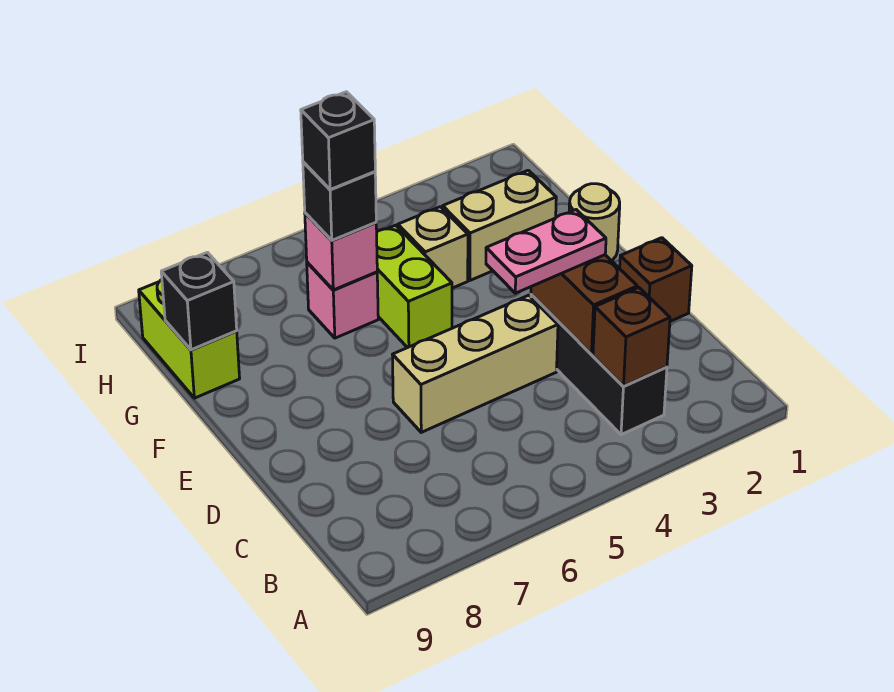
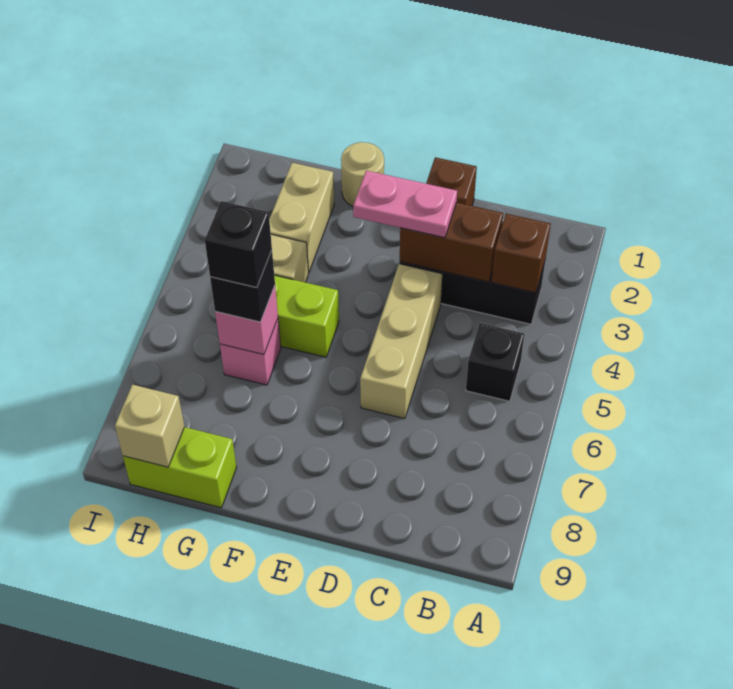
pink plate D3:D4 level 3 -> pink plate D3:E3 level 3
black brick G9 level 2 -> black brick B5 level 1
none -> tan brick H9 level 2

